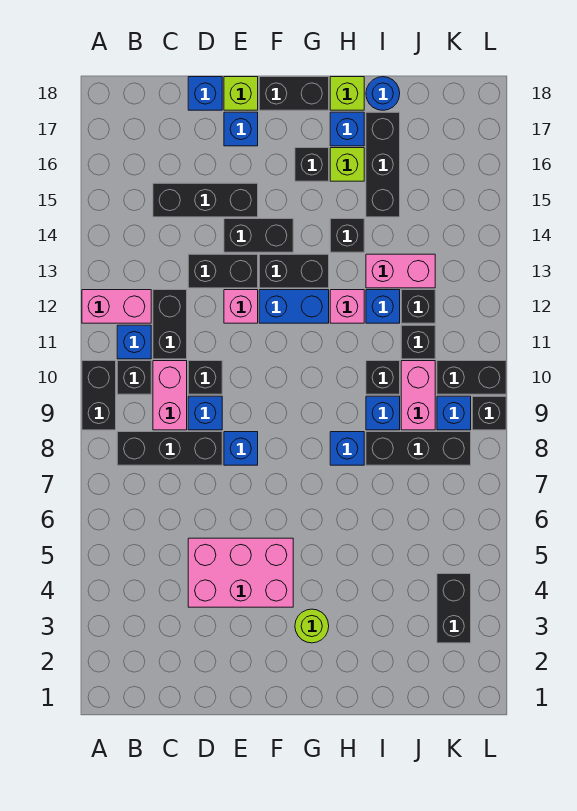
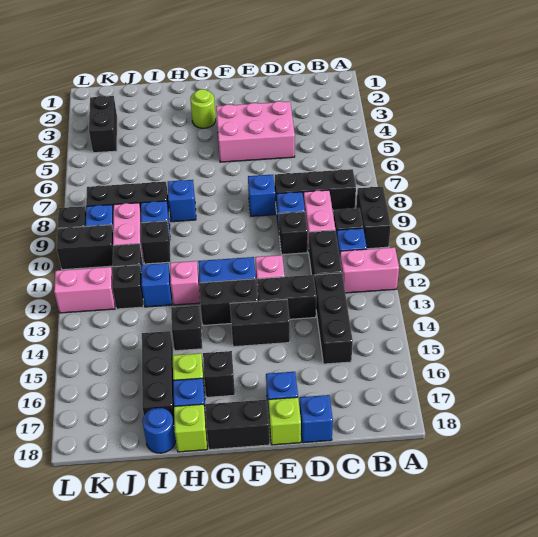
black brick C15:E15 level 1 -> black brick C13:C15 level 1
pink brick I13:J13 level 1 -> pink brick K12:L12 level 1

